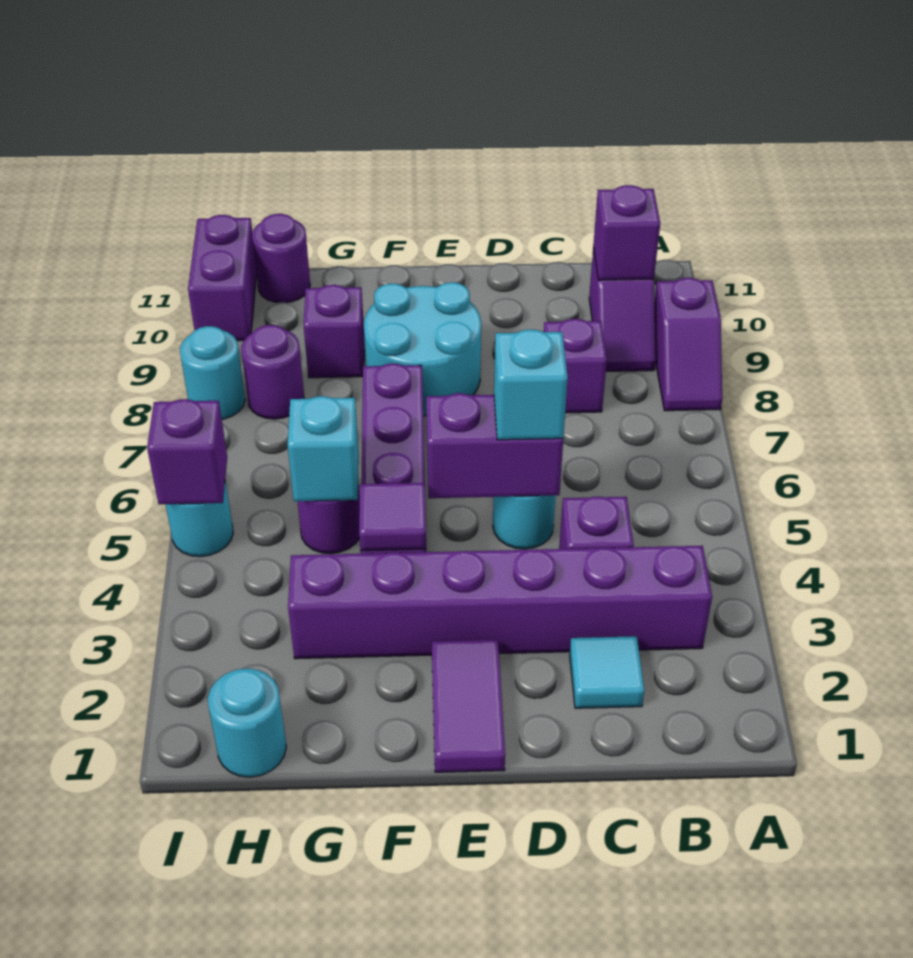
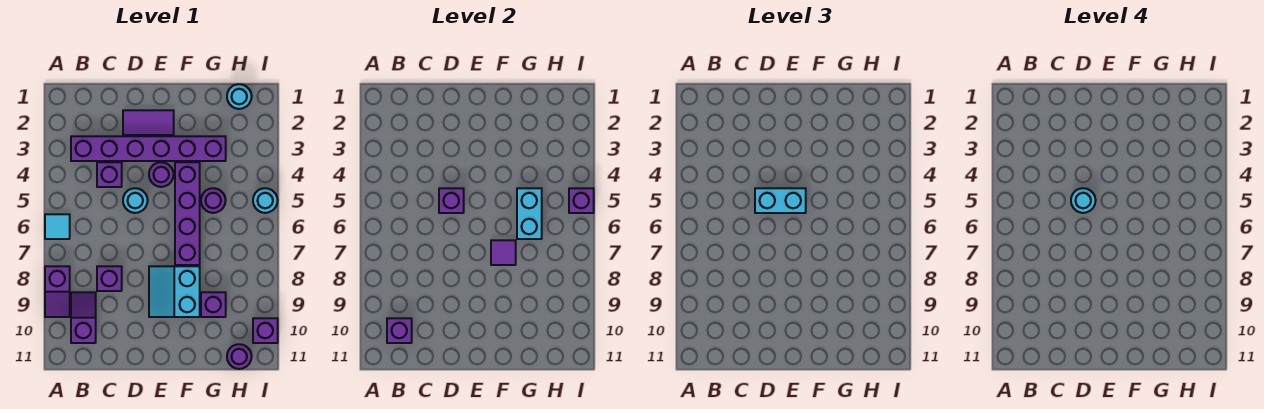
purple slope A8:A9 level 1 top 9 -> purple slope A8:A9 level 1 top 8
cyan tile C2 level 1 -> cyan tile A6 level 1
purple brick D5:E5 level 2 -> purple brick D5 level 2
cyan brick D5 level 3 -> cyan brick D5:E5 level 3
purple tile E1:E2 level 1 -> purple tile D2:E2 level 1
cyan round brick E8:F9 level 1 -> cyan slope E8:F9 level 1 top F
purple tile F4 level 2 -> purple tile F7 level 2
cyan brick G5 level 2 -> cyan brick G5:G6 level 2
purple round brick H8 level 1 -> purple round brick E4 level 1
cyan round brick I8 level 1 -> cyan round brick D5 level 4
purple brick I10:I11 level 1 -> purple brick I10 level 1

